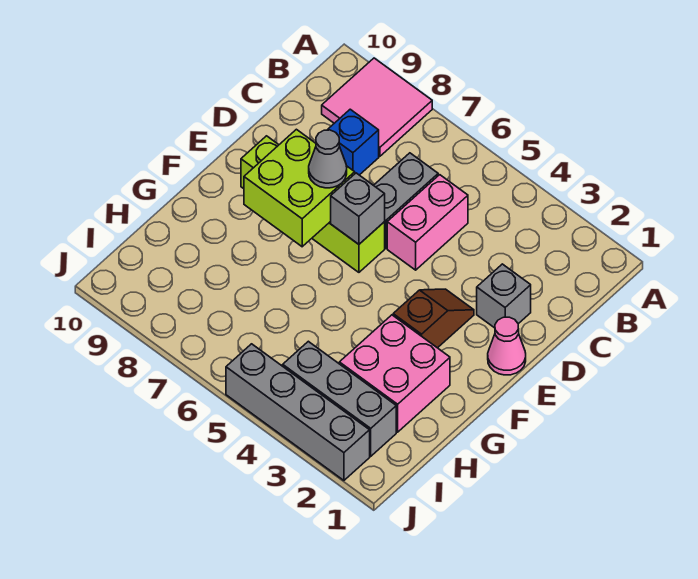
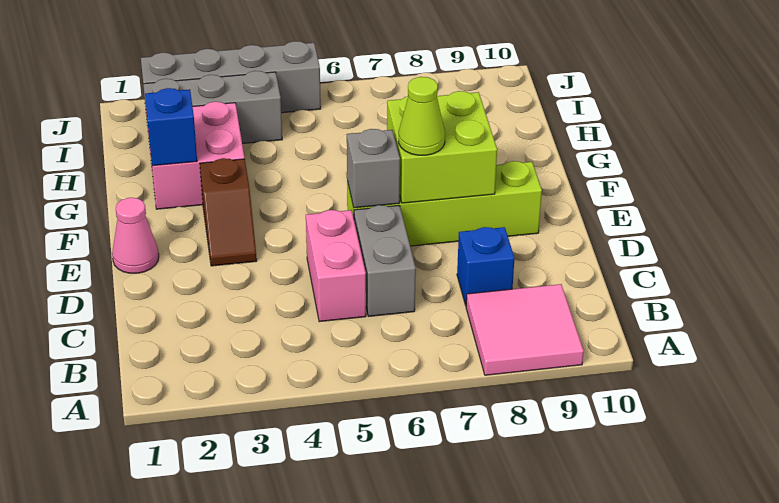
grey brick D2 level 1 -> none
grey cone E7 level 3 -> lime cone E7 level 3
none -> blue brick G2 level 2

